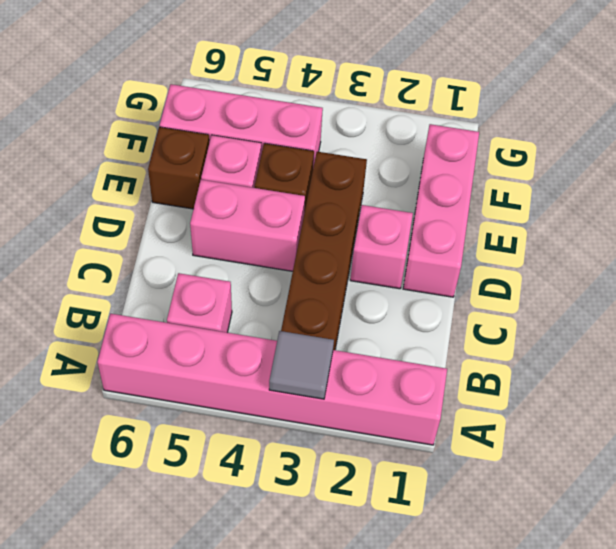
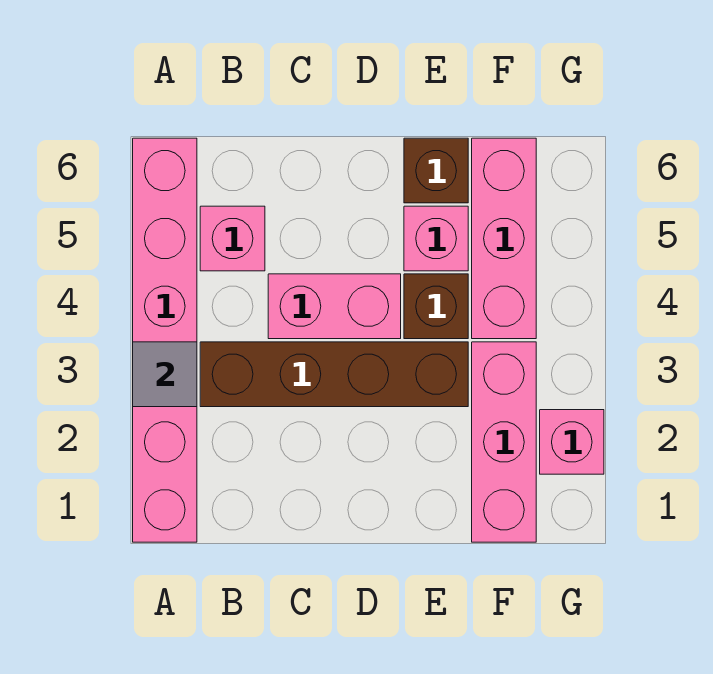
pink brick D1:F1 level 1 -> pink brick F1:F3 level 1
pink brick D2 level 1 -> pink brick G2 level 1
pink brick D4:D5 level 1 -> pink brick C4:D4 level 1

